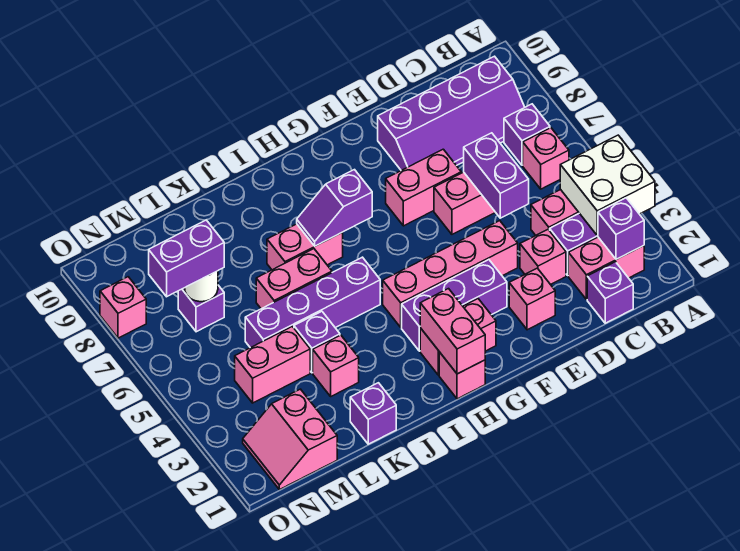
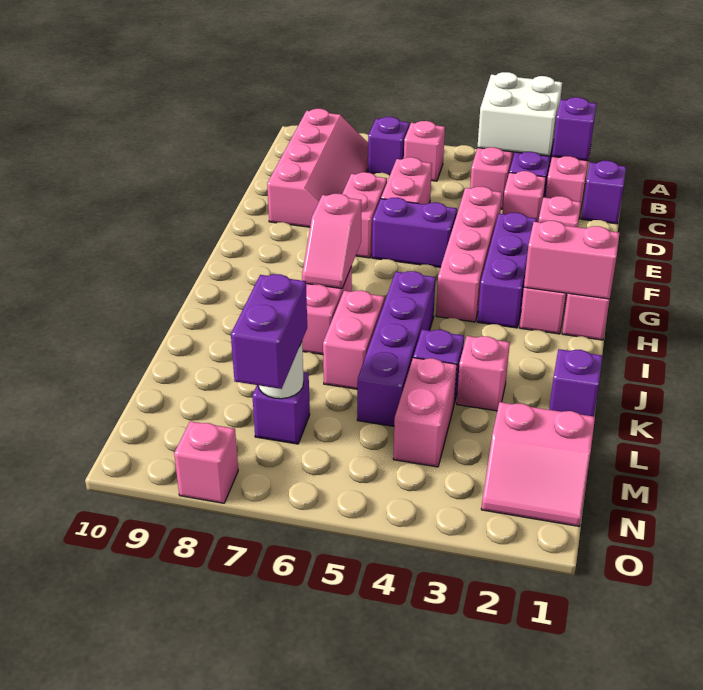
purple slope B8:E9 level 1 top 9 -> pink slope B8:E9 level 1 top 9
purple brick D5:D6 level 2 -> purple brick F5:F6 level 1
purple slope H7:I7 level 2 top H -> pink slope H7:I7 level 2 top H

